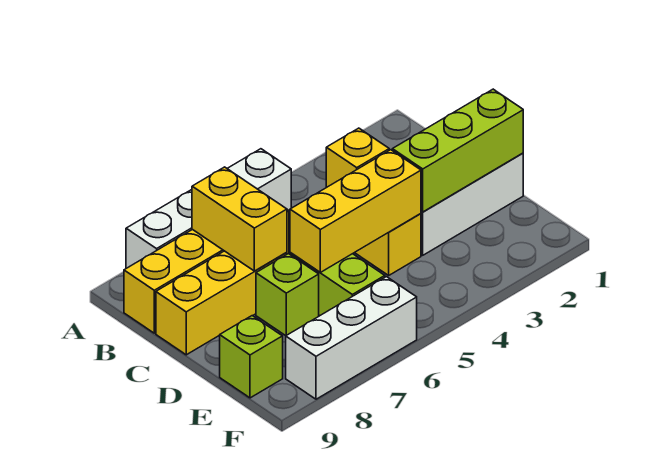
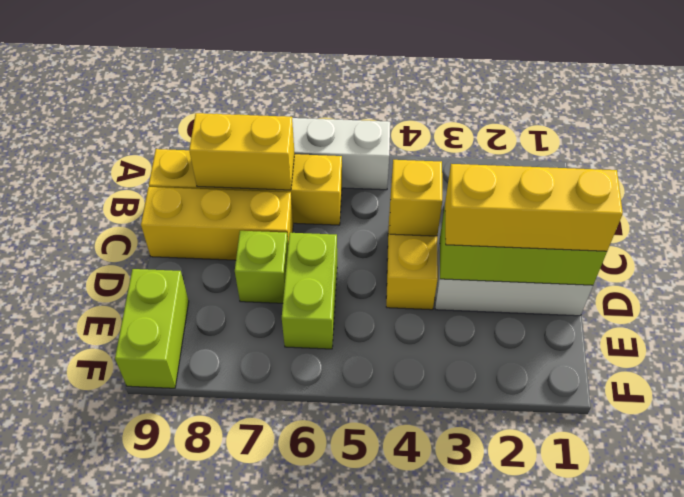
yellow brick B7:C7 level 2 -> yellow brick B7:B8 level 2
yellow brick D4:D6 level 2 -> yellow brick D1:D3 level 3
lime brick E9 level 1 -> lime brick E9:F9 level 1
white brick F6:F8 level 1 -> none

